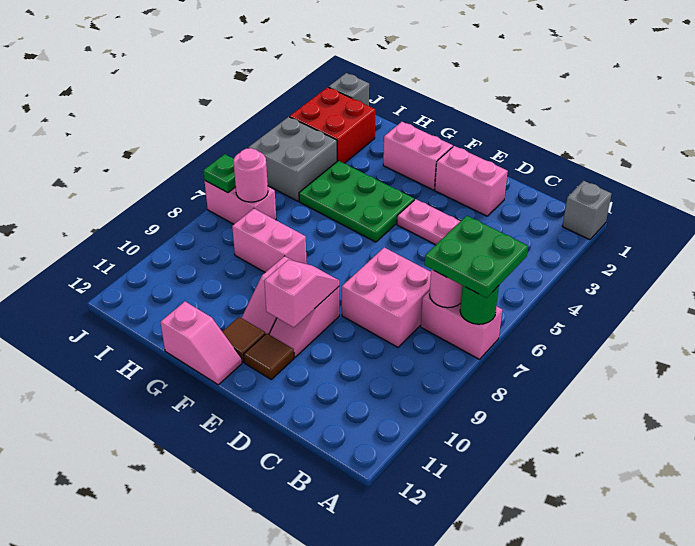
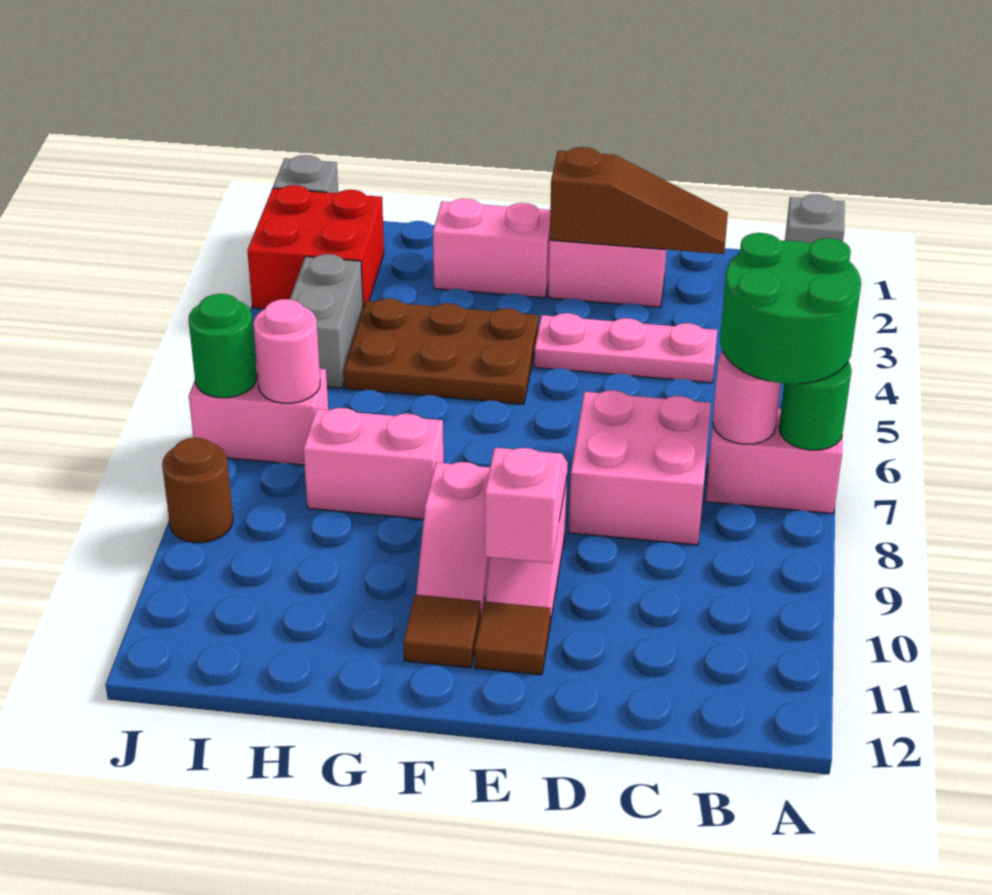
green plate A6:B7 level 3 -> green round brick A6:B7 level 3
none -> brown slope C2:E2 level 2 top E
green plate F4:H5 level 1 -> brown plate F4:H5 level 1
pink slope F12:G12 level 1 top G -> none
grey brick I4:J5 level 1 -> grey brick I4:I5 level 1
green plate J7 level 2 -> green round brick J7 level 2
none -> brown round brick J9 level 1

